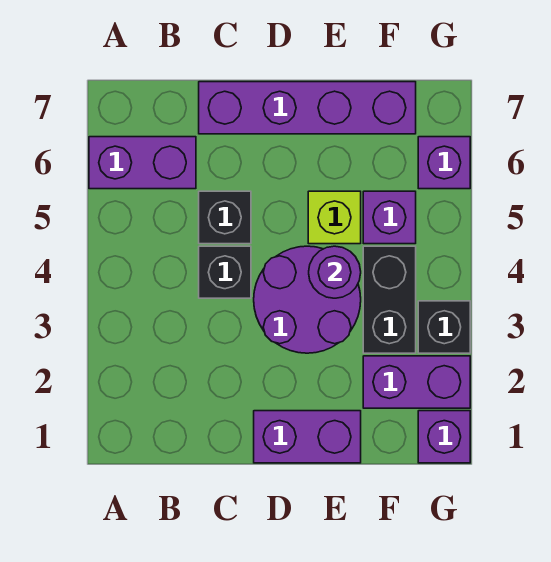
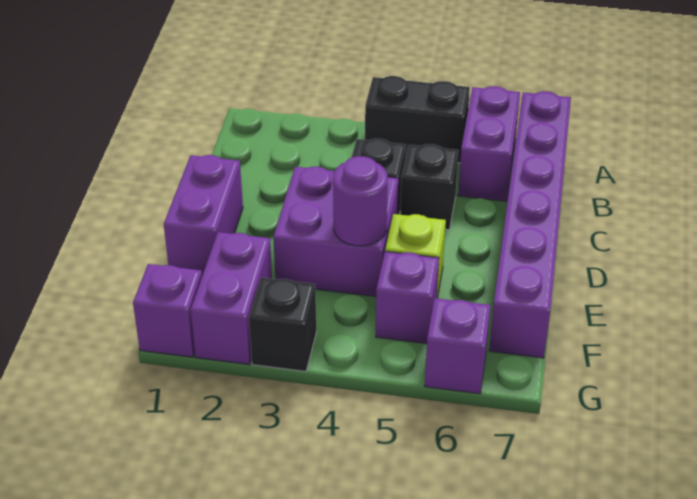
purple brick C7:F7 level 1 -> purple brick A7:F7 level 1
purple round brick D3:E4 level 1 -> purple brick D3:E4 level 1
black brick F3:F4 level 1 -> black brick A4:A5 level 1

